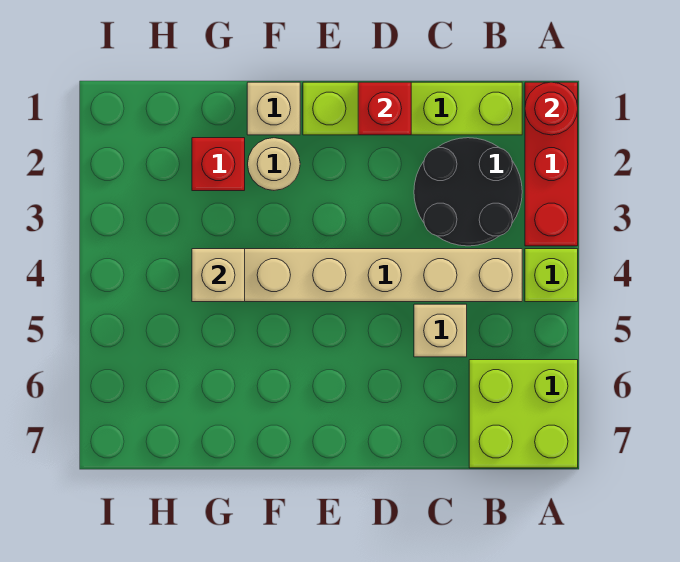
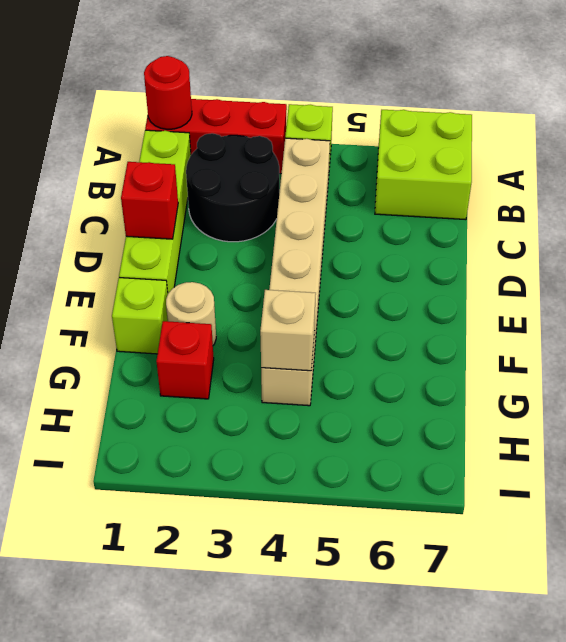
tan brick C5 level 1 -> none
tan brick F1 level 1 -> lime brick F1 level 1

